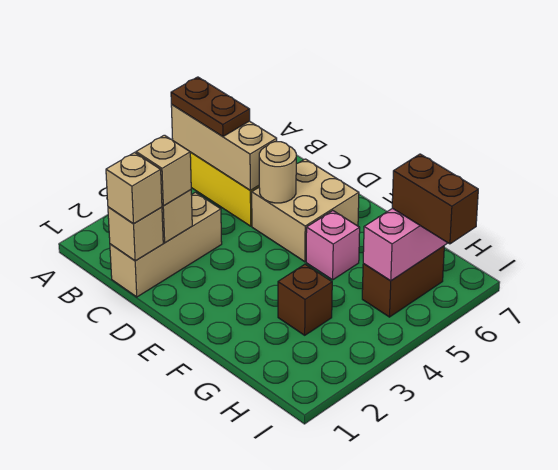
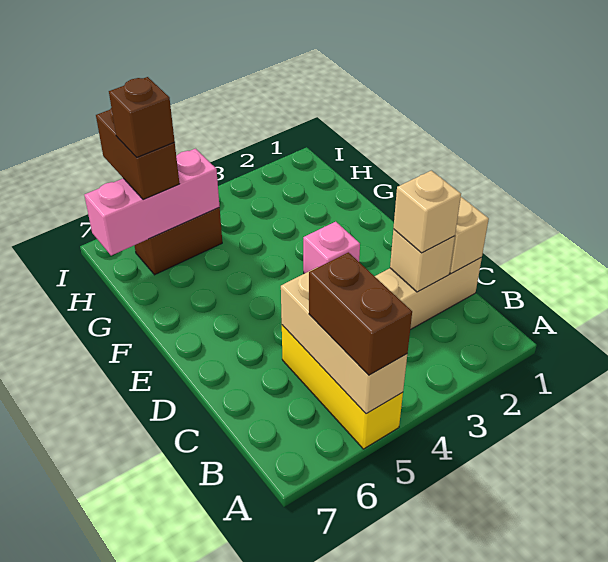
brown plate A5:B5 level 3 -> brown brick A5:B5 level 3
tan brick C1 level 3 -> none
tan brick D5:E6 level 1 -> none
tan round brick D5 level 2 -> none
pink brick F5 level 1 -> pink brick E3 level 1
brown brick G3 level 1 -> brown brick H6 level 4

